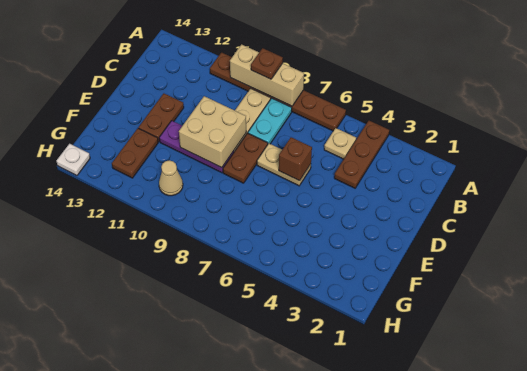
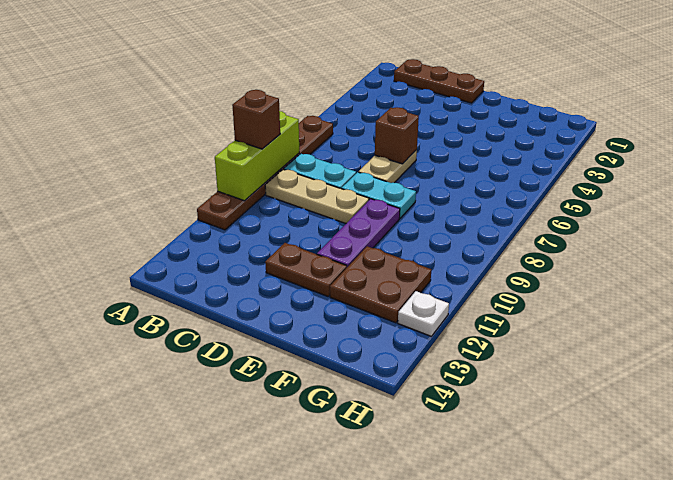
brown plate A4:C4 level 1 -> brown plate B1:D1 level 1
tan brick A8:A10 level 2 -> lime brick A8:A10 level 2
brown plate A9 level 3 -> brown brick A9 level 3
tan plate B5 level 1 -> none
brown plate D8:E8 level 1 -> cyan plate D8:E8 level 1
tan brick D9:E10 level 2 -> none
brown plate F12:G12 level 1 -> brown plate F11:G12 level 1
tan cone G10 level 1 -> none
white plate H14 level 1 -> white plate H12 level 1

